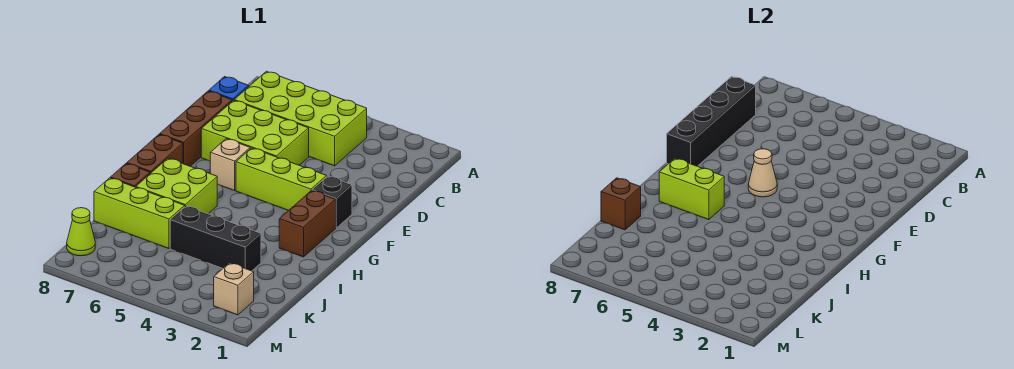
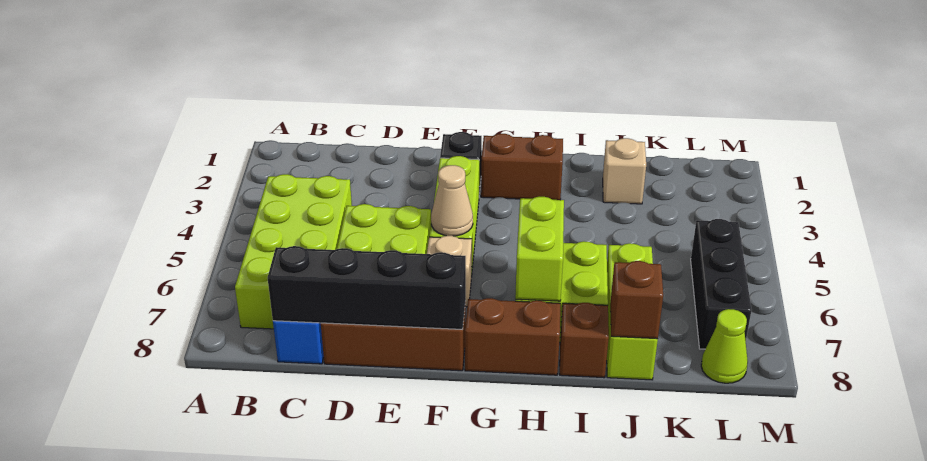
black brick J3:J5 level 1 -> black brick L5:L7 level 1
tan brick L2 level 1 -> tan brick J2 level 1

